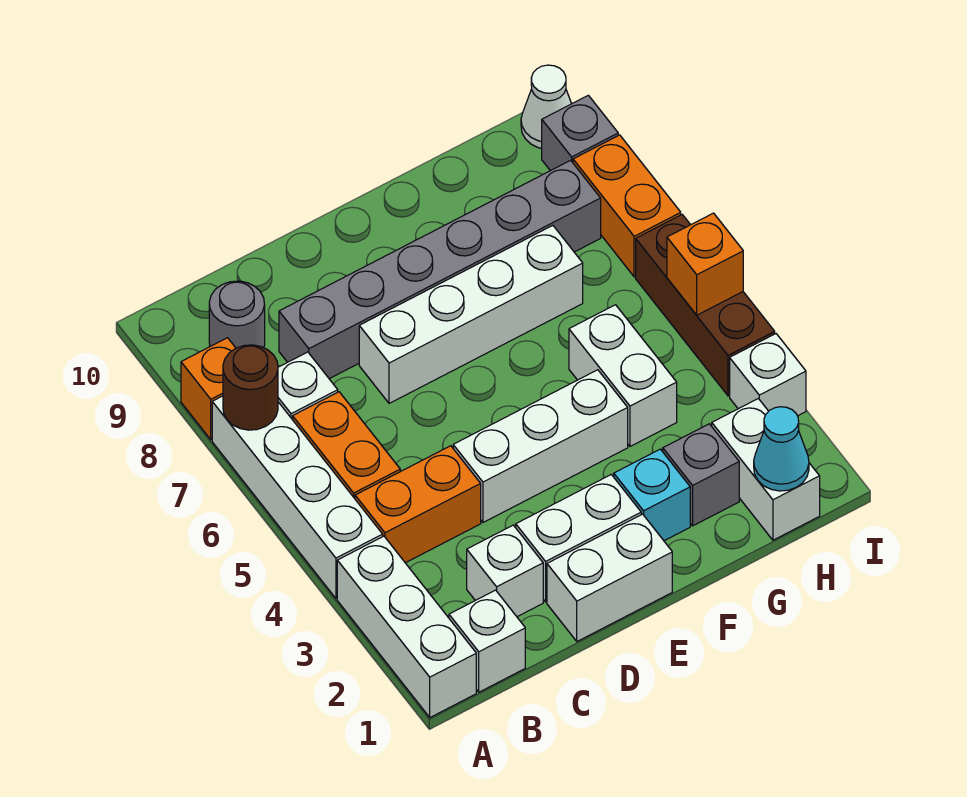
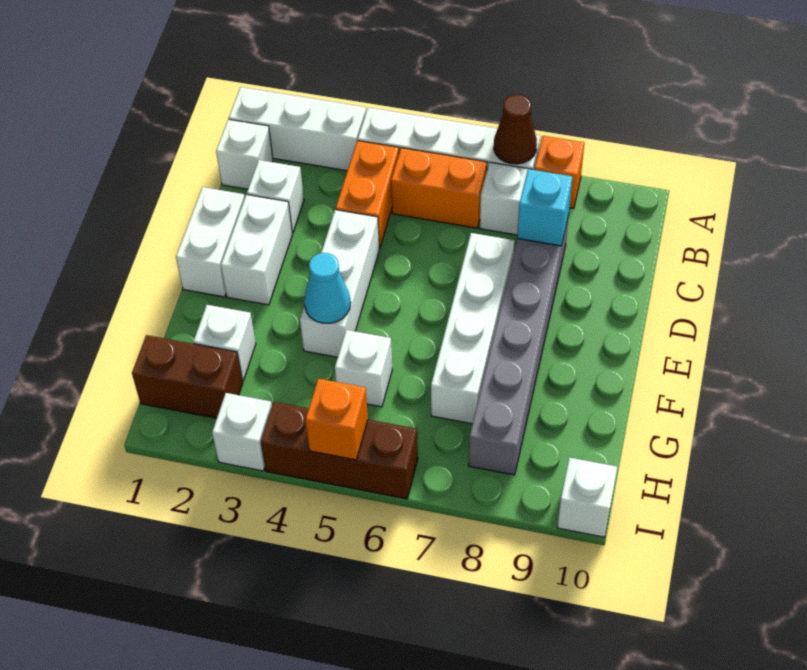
brown round brick A7 level 2 -> brown cone A7 level 2
grey round brick B9 level 1 -> none
cyan brick F2 level 1 -> cyan brick C8 level 2
grey brick G2 level 1 -> white brick G2 level 1
white brick G4:G5 level 1 -> white brick G5 level 1
white brick H1:H2 level 1 -> brown brick H1:H2 level 1
cyan cone H1 level 2 -> cyan cone F4 level 2
orange brick I7:I8 level 1 -> none
grey brick I9 level 1 -> none
white cone I10 level 1 -> white brick I10 level 1

